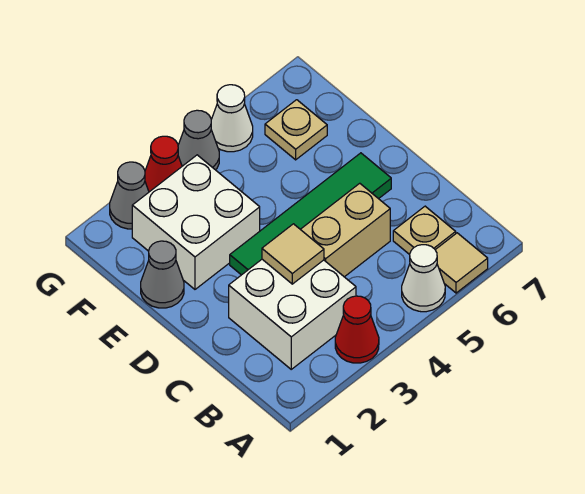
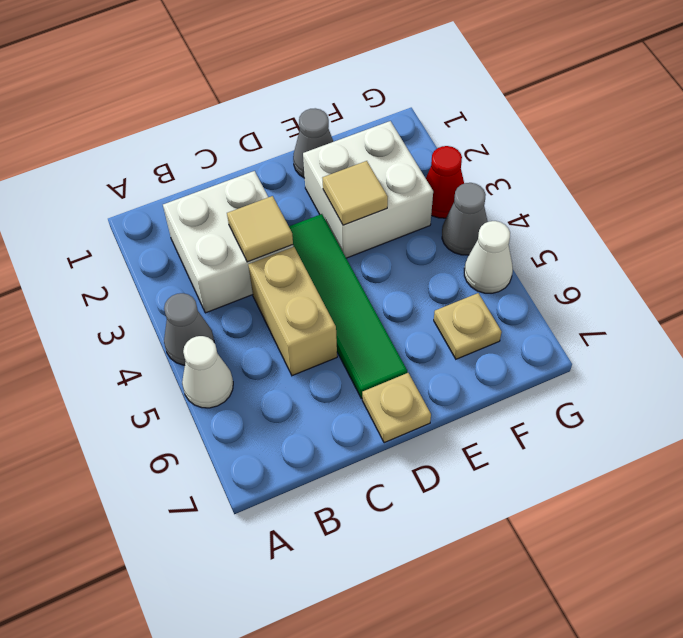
red cone A3 level 1 -> none
tan tile A6 level 1 -> tan tile E3 level 2
tan plate B6 level 1 -> tan plate D7 level 1
grey cone G2 level 1 -> grey cone A4 level 1

